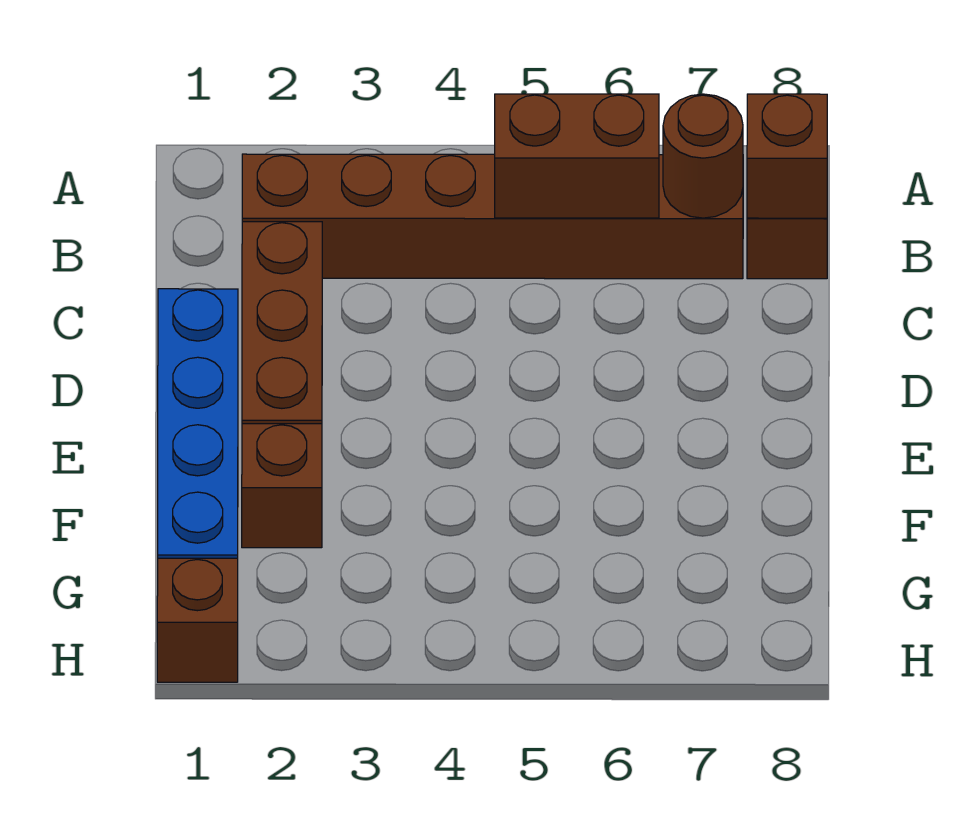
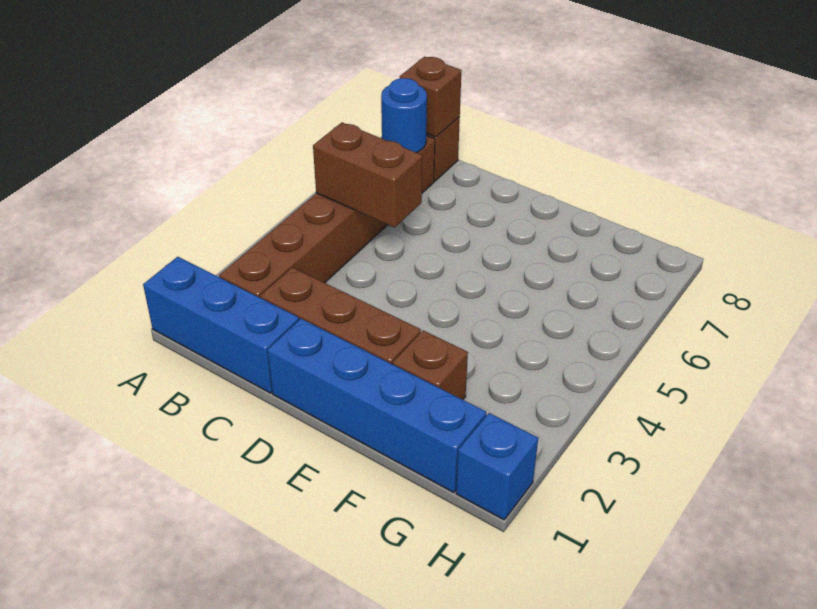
none -> blue brick A1:C1 level 1
brown brick B5:B6 level 2 -> brown brick B5:C5 level 2
brown round brick B7 level 2 -> blue round brick B7 level 2
brown brick H1 level 1 -> blue brick H1 level 1

